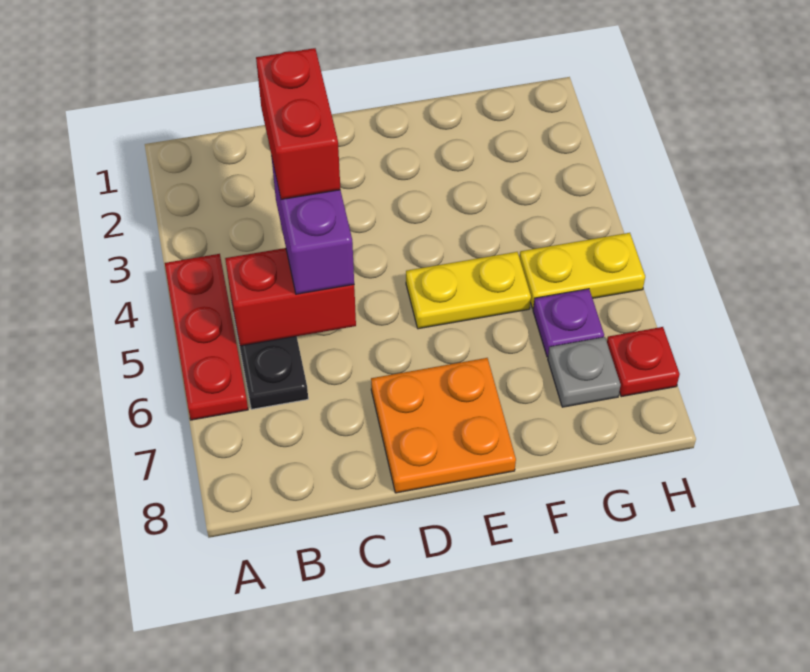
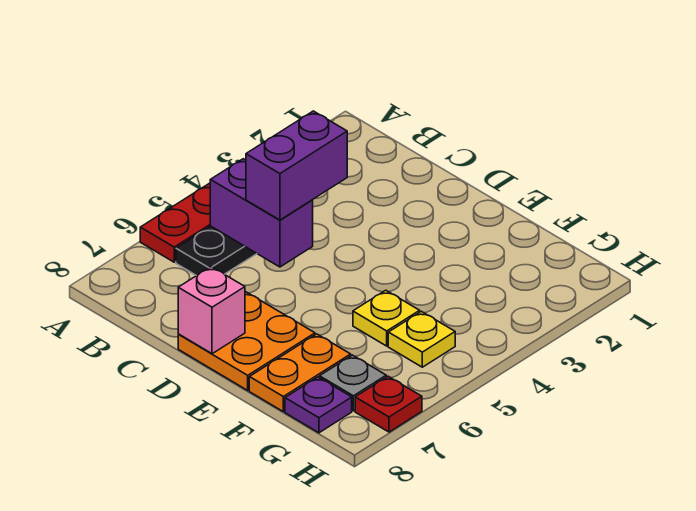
red brick B5:C5 level 2 -> purple brick B5:C5 level 2
red brick C3:C4 level 4 -> none
none -> pink brick D8 level 2
yellow plate E5:F5 level 1 -> yellow plate F5 level 1
none -> orange plate F7:F8 level 1
yellow plate G5:H5 level 1 -> yellow plate G5 level 1
purple plate G6 level 1 -> purple plate G8 level 1

